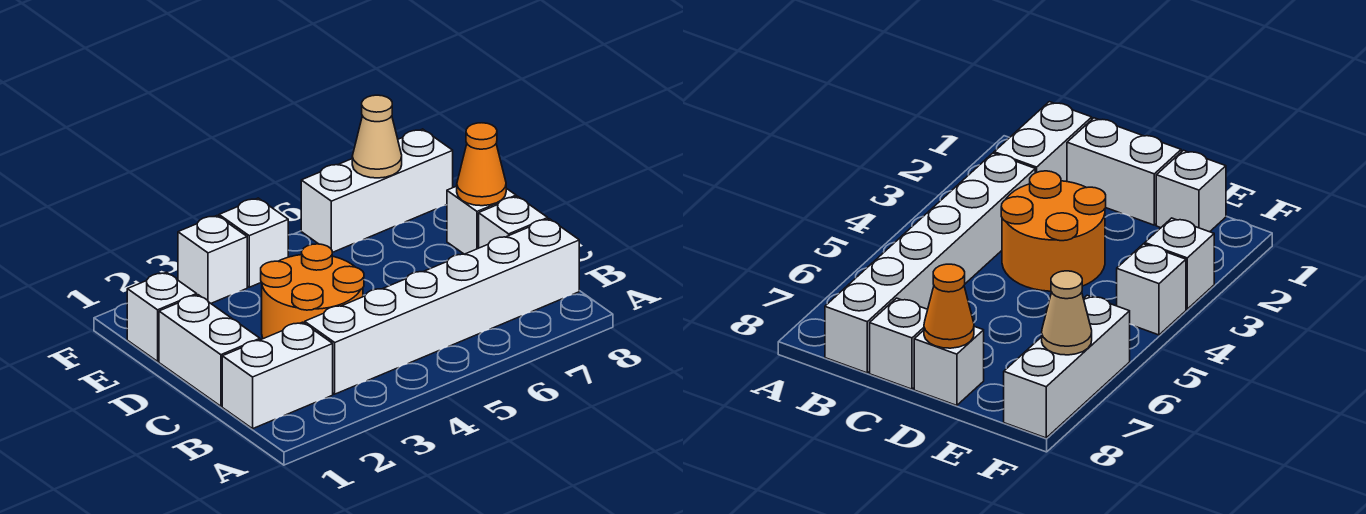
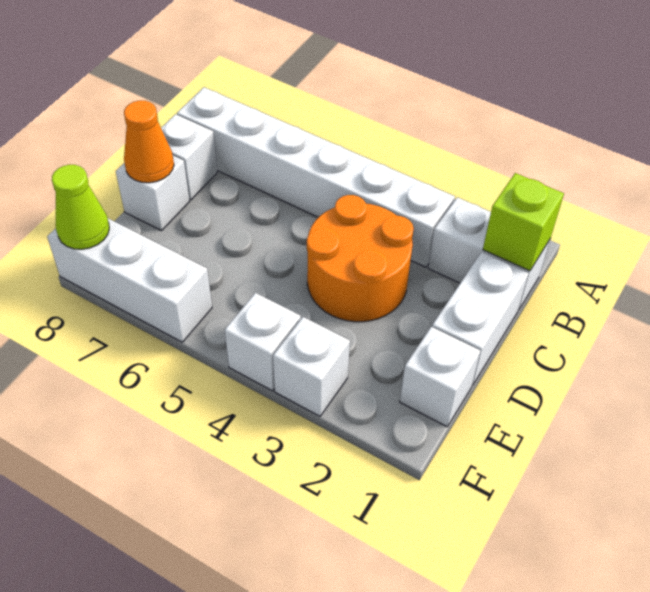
none -> lime brick B1 level 2
tan cone F7 level 2 -> none
none -> lime cone F8 level 2

